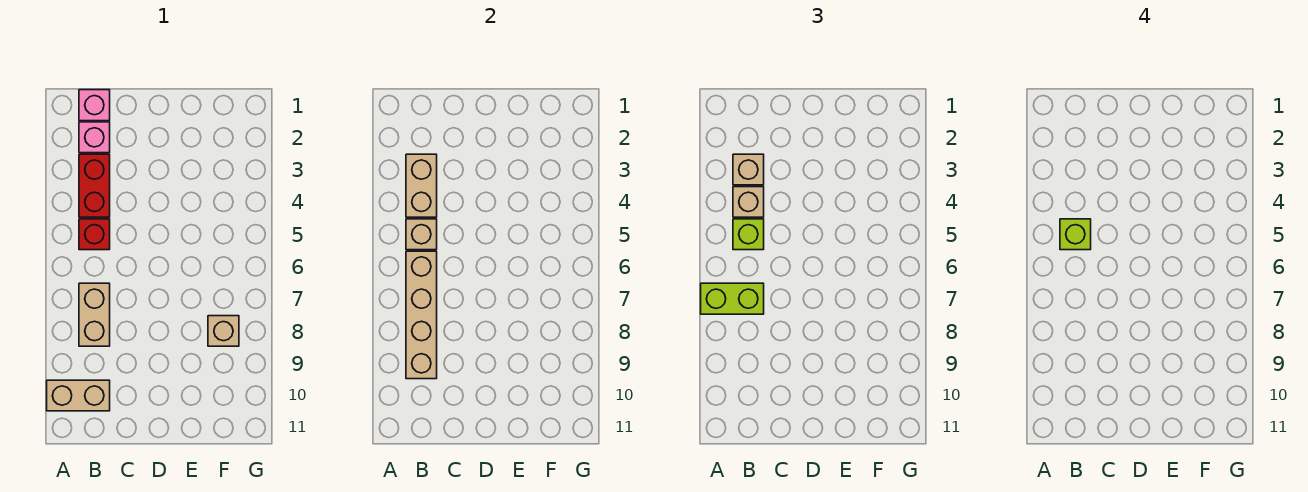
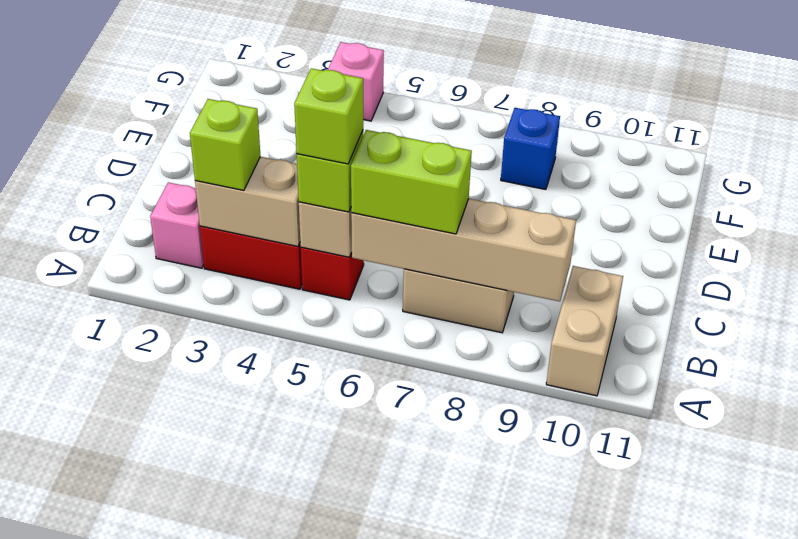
lime brick A7:B7 level 3 -> lime brick B6:B7 level 3
pink brick B1 level 1 -> pink brick G4 level 1
tan brick B3 level 3 -> lime brick B3 level 3
tan brick B4 level 3 -> none
tan brick F8 level 1 -> blue brick F8 level 1

